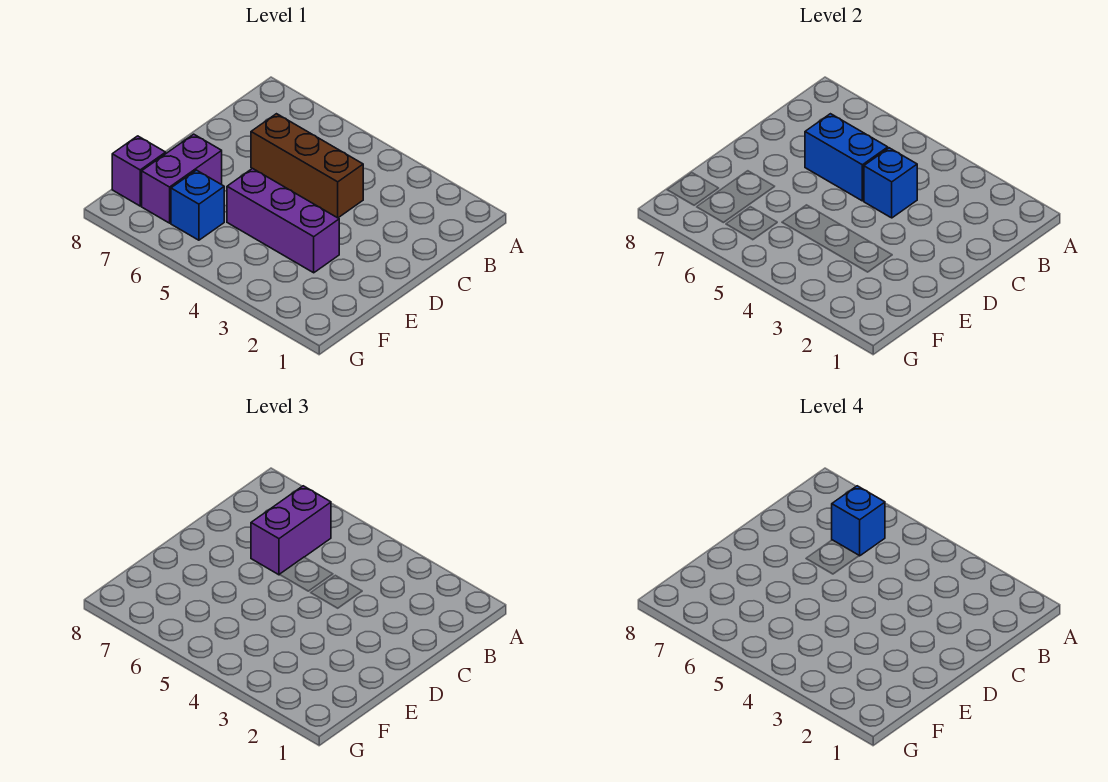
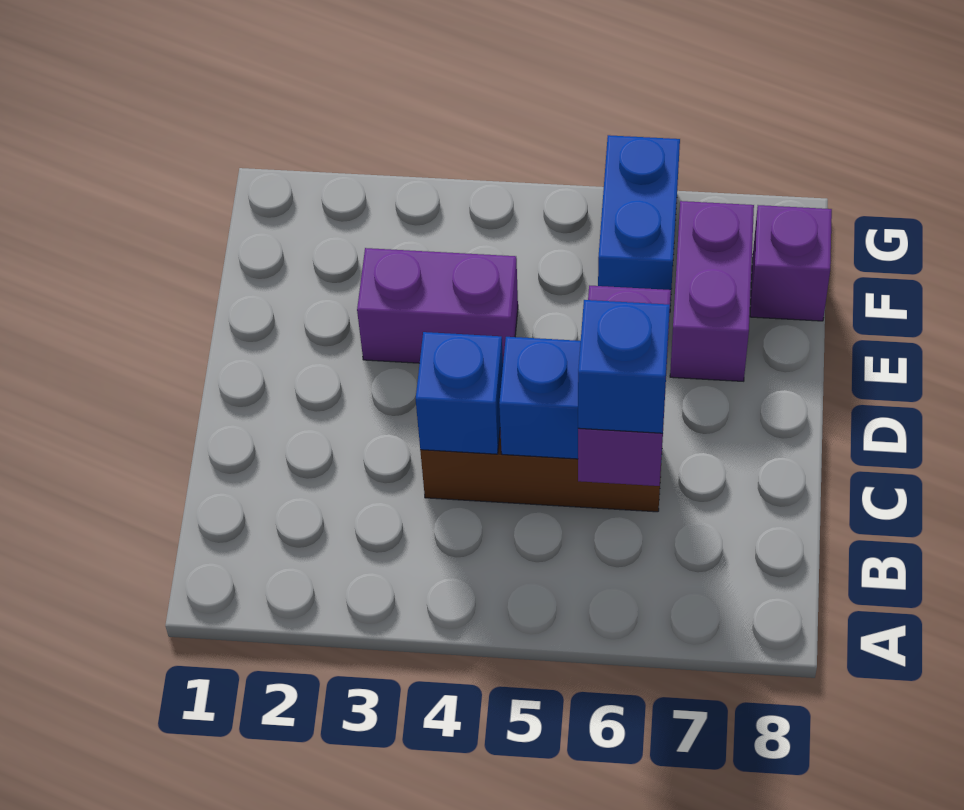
purple brick E3:E5 level 1 -> purple brick E3:E4 level 1
blue brick F6 level 1 -> blue brick F6:G6 level 1

